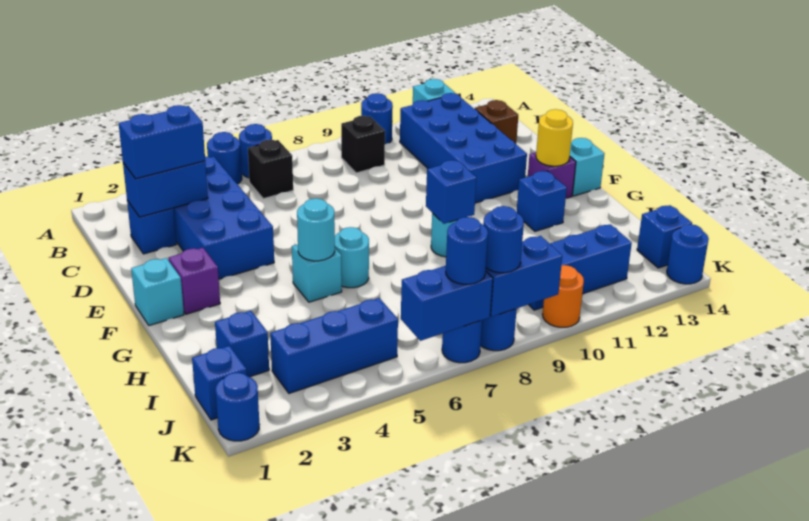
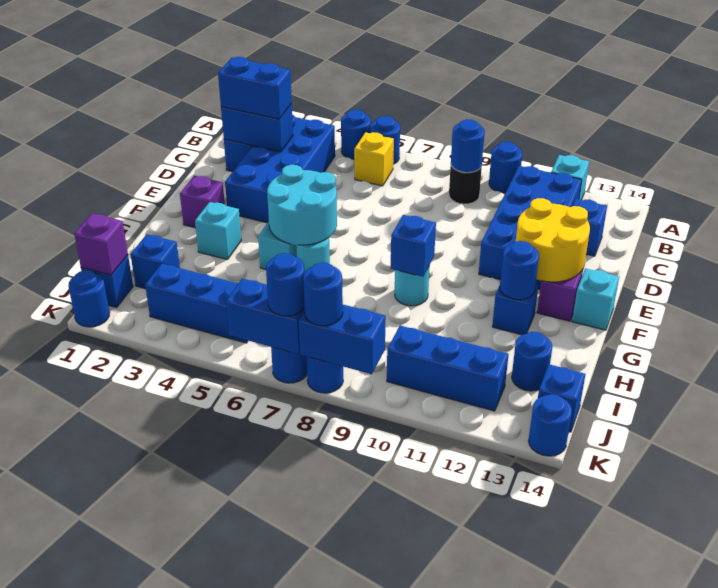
black brick B6 level 1 -> yellow brick B6 level 1
black brick B9 level 1 -> black round brick B9 level 1
none -> blue round brick B9 level 2
brown brick C13 level 1 -> blue brick C13 level 1
cyan brick F1 level 1 -> cyan brick G3 level 1
yellow round brick F13 level 2 -> yellow round brick E12:F13 level 2
cyan round brick G5 level 2 -> cyan round brick F5:G6 level 2
none -> blue round brick G12 level 2
none -> blue round brick I13 level 1
none -> purple brick J1 level 2
orange round brick K10 level 1 -> none

